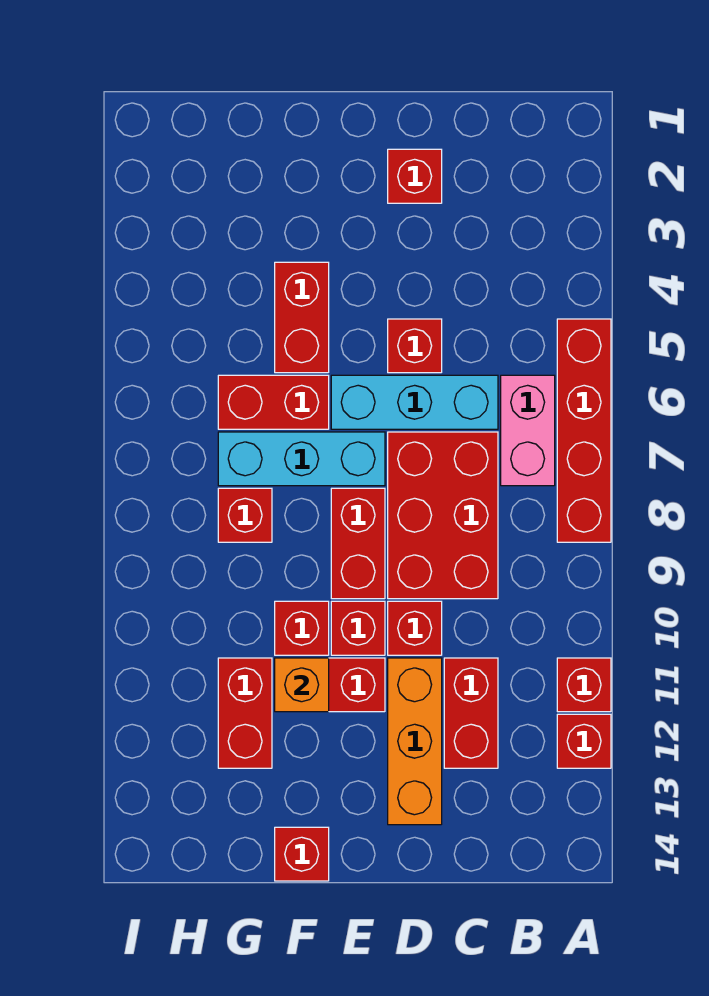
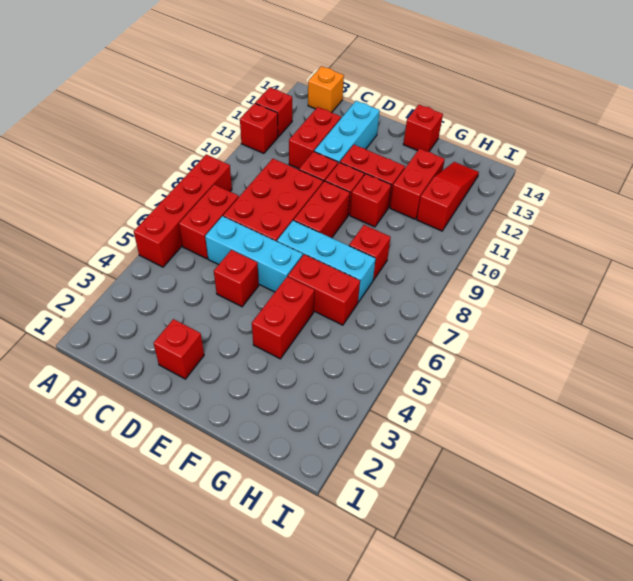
pink brick B6:B7 level 1 -> red brick B6:B7 level 1
orange brick D11:D13 level 1 -> cyan brick D11:D13 level 1
orange brick F11 level 2 -> orange brick B14 level 1
none -> red slope H11:H13 level 1 top 11

